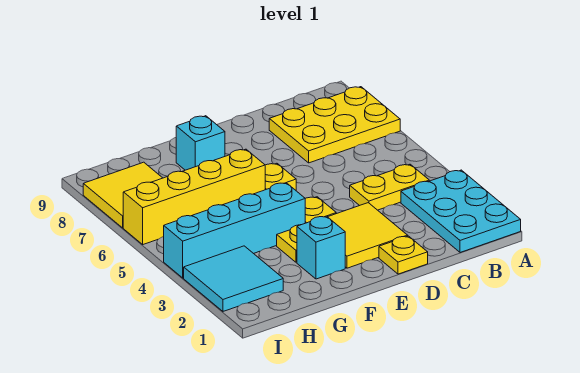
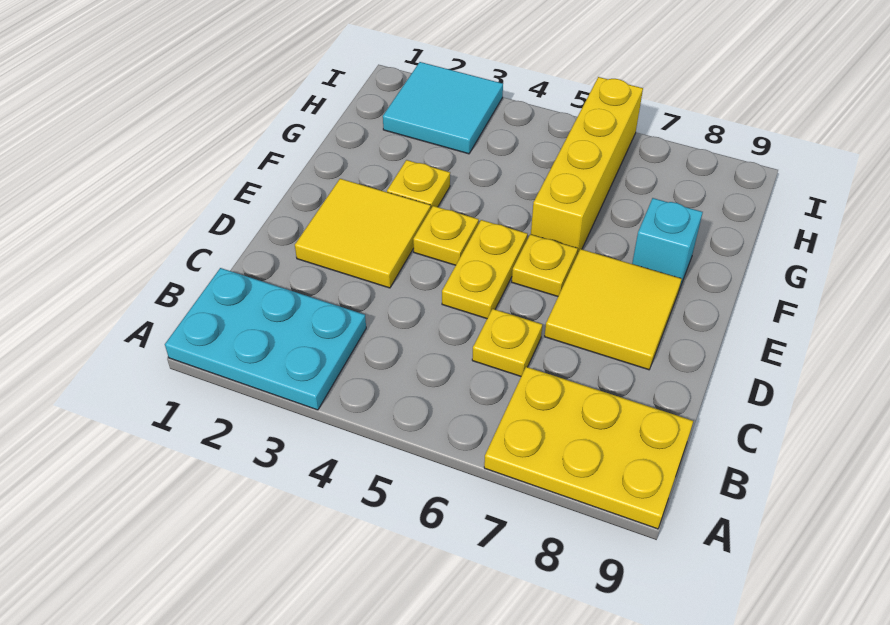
yellow plate A7:C8 level 1 -> yellow plate A7:B9 level 1
yellow plate B4:C4 level 1 -> yellow plate D5:E5 level 1
yellow plate D1 level 1 -> yellow plate C6 level 1
cyan brick F2 level 1 -> none
cyan brick F4:I4 level 1 -> none
yellow tile H7:I8 level 1 -> yellow tile D7:E8 level 1

